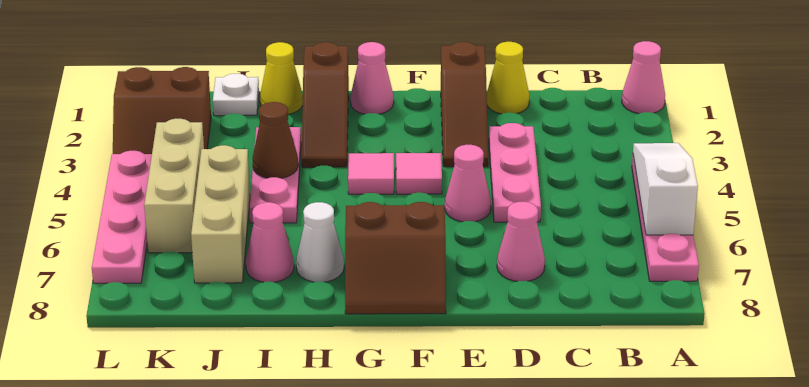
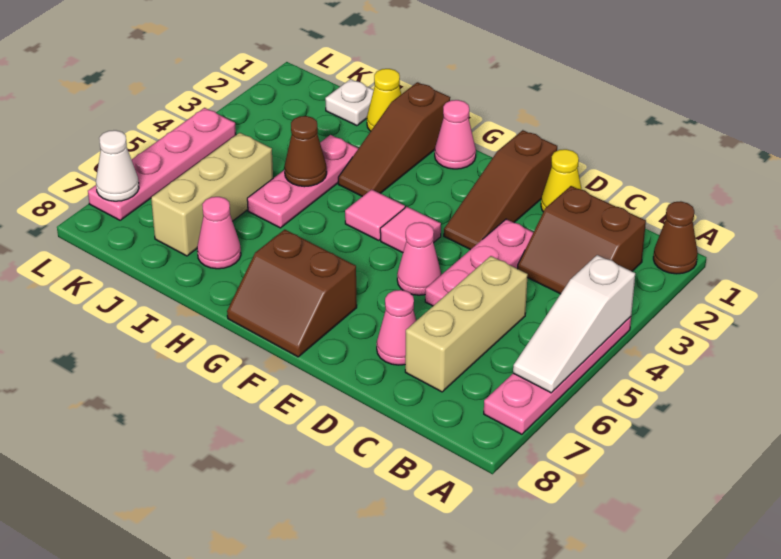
pink cone A1 level 1 -> brown cone A1 level 1
white slope A4:A6 level 2 top 6 -> white slope A4:A6 level 2 top 4
white cone H7 level 1 -> white cone L7 level 2
brown slope K2:L3 level 1 top 2 -> brown slope B2:C3 level 1 top 2
tan brick K4:K6 level 1 -> tan brick C5:C7 level 1

